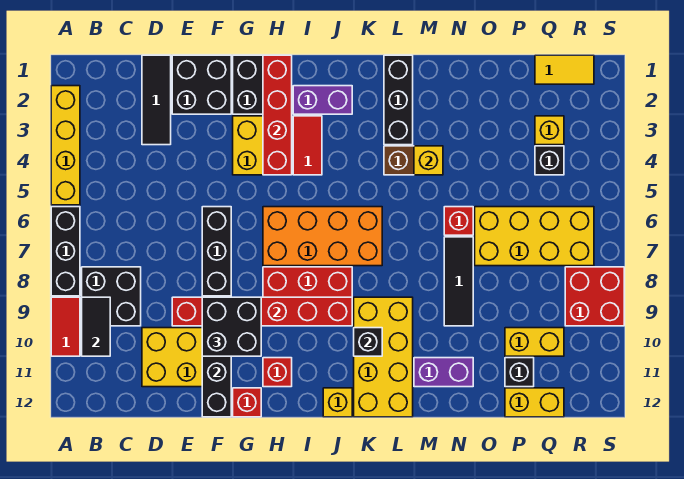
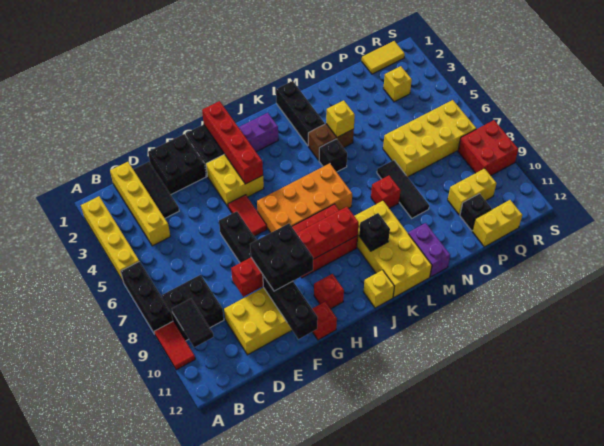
none -> yellow brick C1:C4 level 1
red tile I3:I4 level 1 -> red tile G5:G6 level 1
purple brick M11:N11 level 1 -> purple brick M11:M12 level 1
red brick N6 level 1 -> red brick M8 level 1
black brick Q4 level 1 -> black brick L5 level 1

